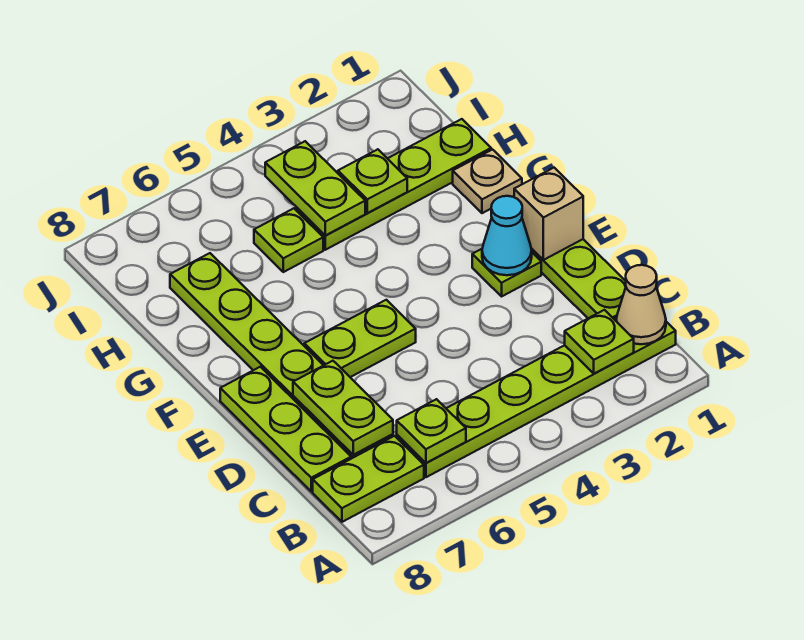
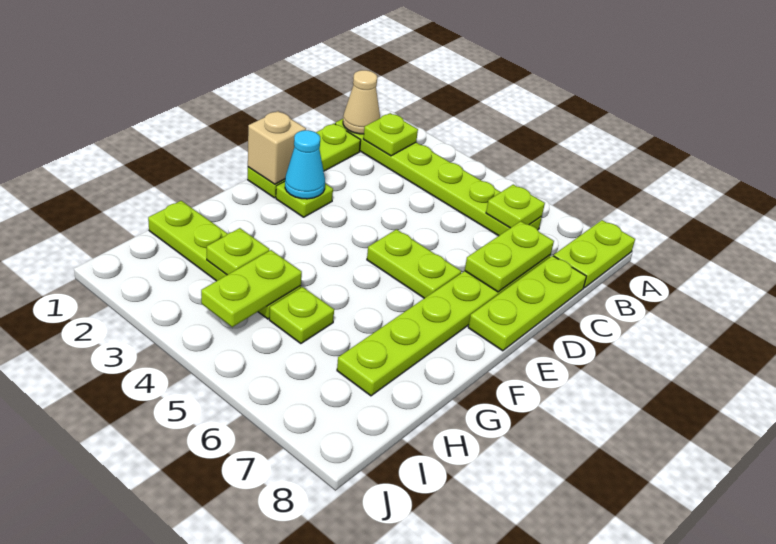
lime plate B7:B8 level 1 -> lime plate A8:B8 level 1
tan plate G1 level 1 -> none

